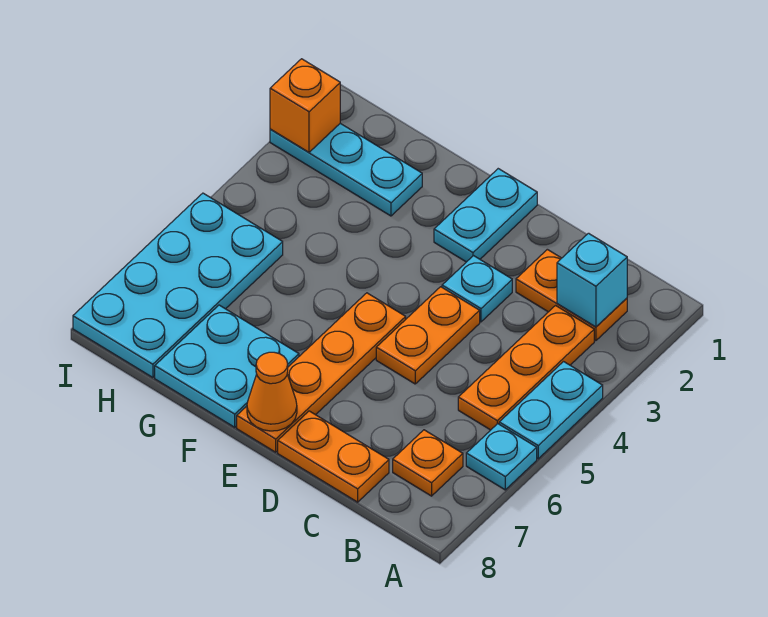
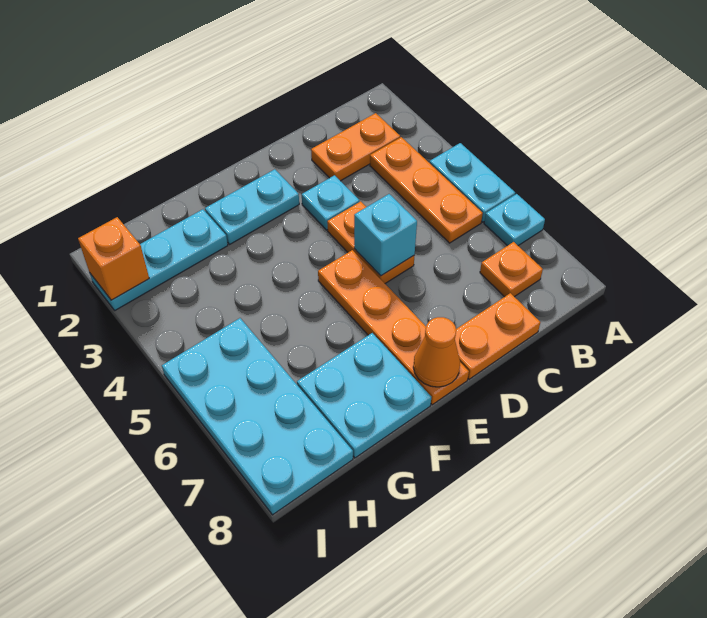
cyan brick B2 level 2 -> cyan brick D5 level 2
cyan plate E1:E2 level 1 -> cyan plate E2:F2 level 1

